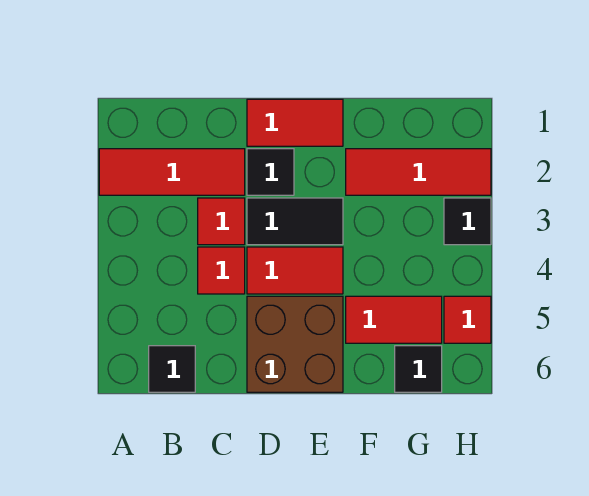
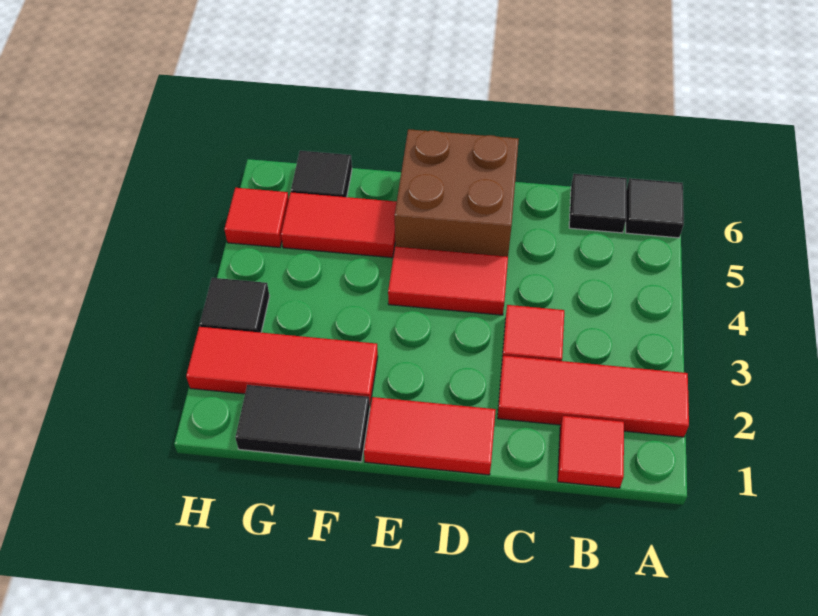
red tile C4 level 1 -> red tile B1 level 1
black tile D2 level 1 -> black tile A6 level 1
black tile D3:E3 level 1 -> black tile F1:G1 level 1

